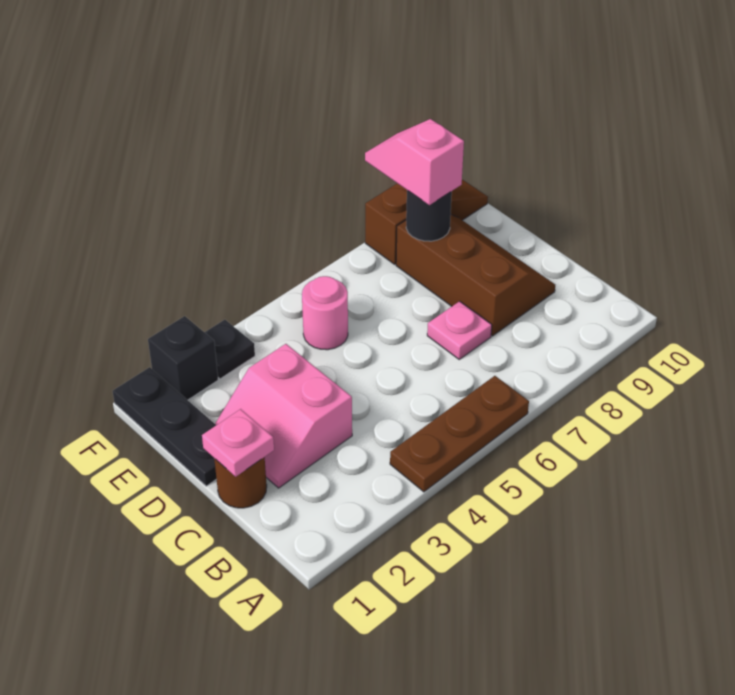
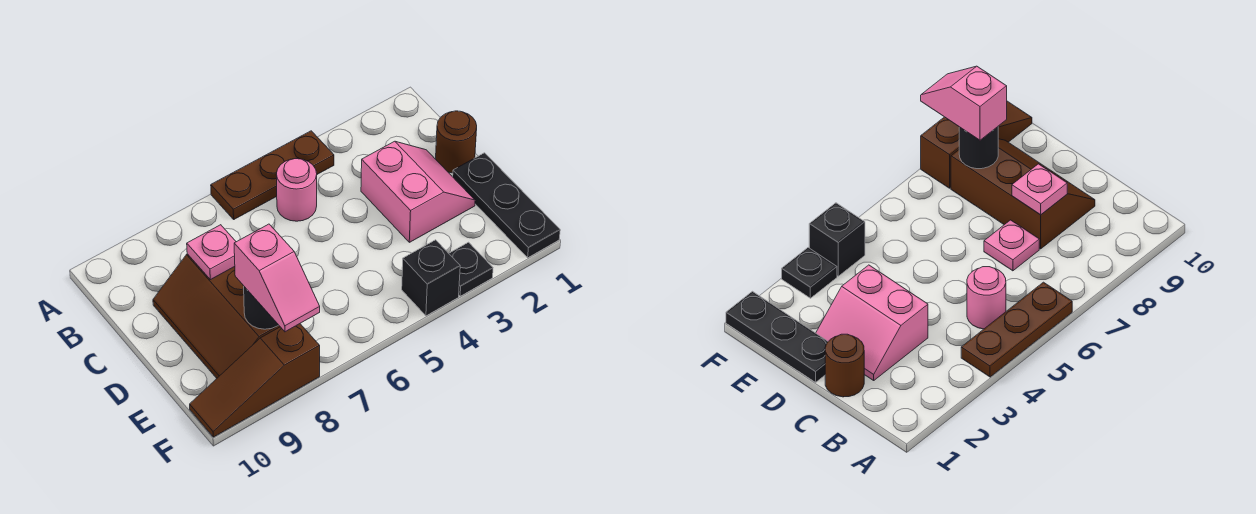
pink plate C1 level 2 -> pink plate C8 level 2
pink round brick E5 level 1 -> pink round brick B5 level 1
black brick F2 level 1 -> black brick F4 level 1

